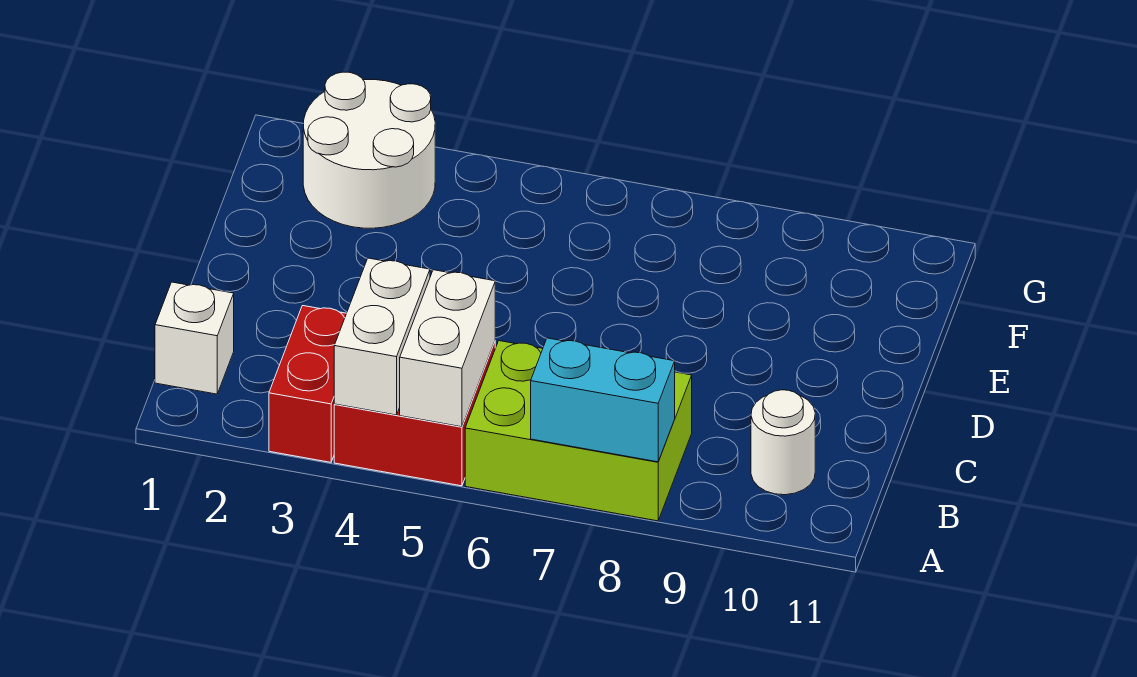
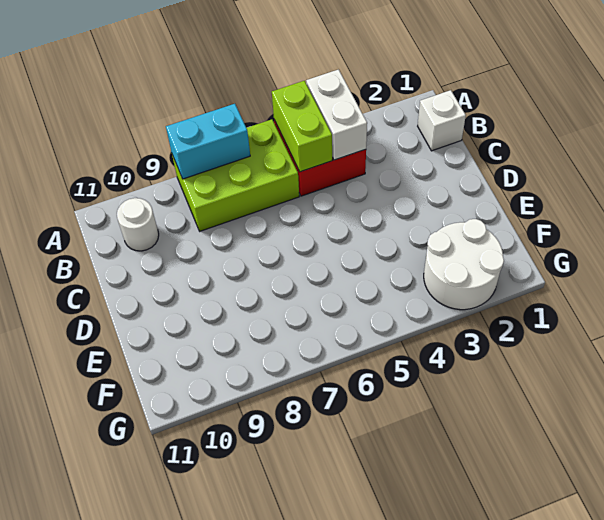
red brick A3:B3 level 1 -> none
white brick A5:B5 level 2 -> lime brick A5:B5 level 2

